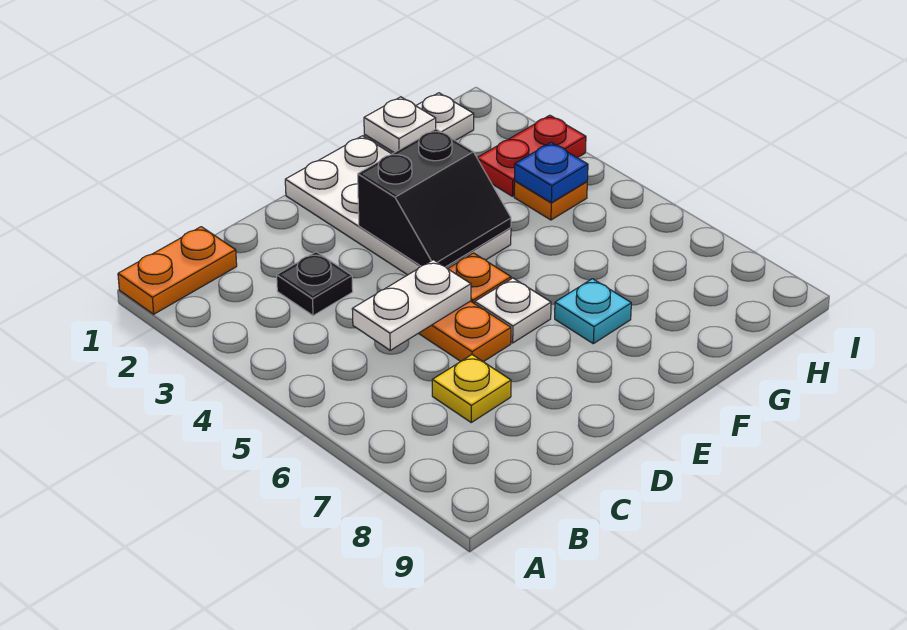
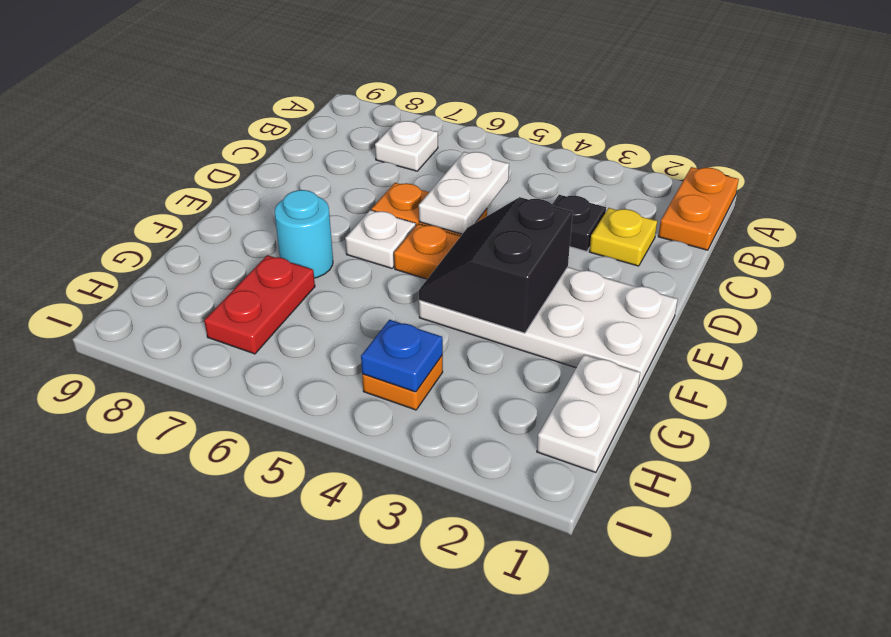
yellow plate C7 level 1 -> yellow plate C2 level 1
cyan plate F7 level 1 -> cyan round brick F7 level 1
white plate G1 level 2 -> white plate B7 level 1
red plate H3:I3 level 1 -> red plate G7:H7 level 1

